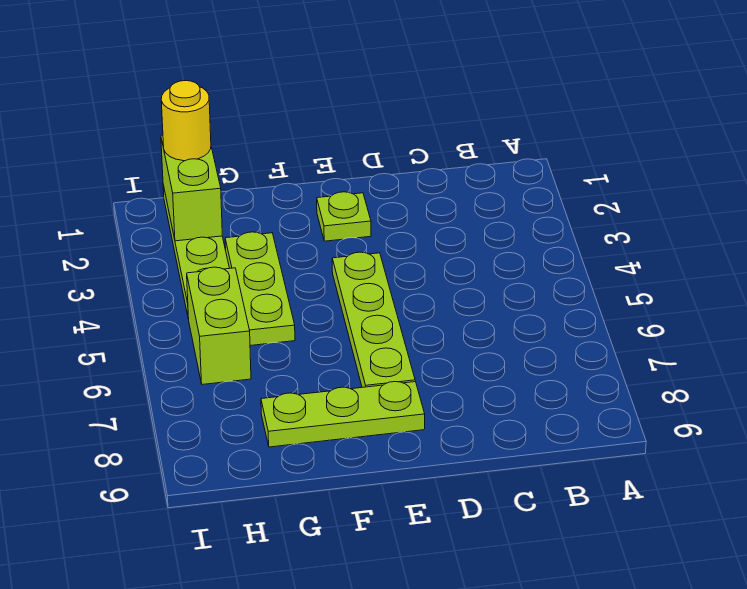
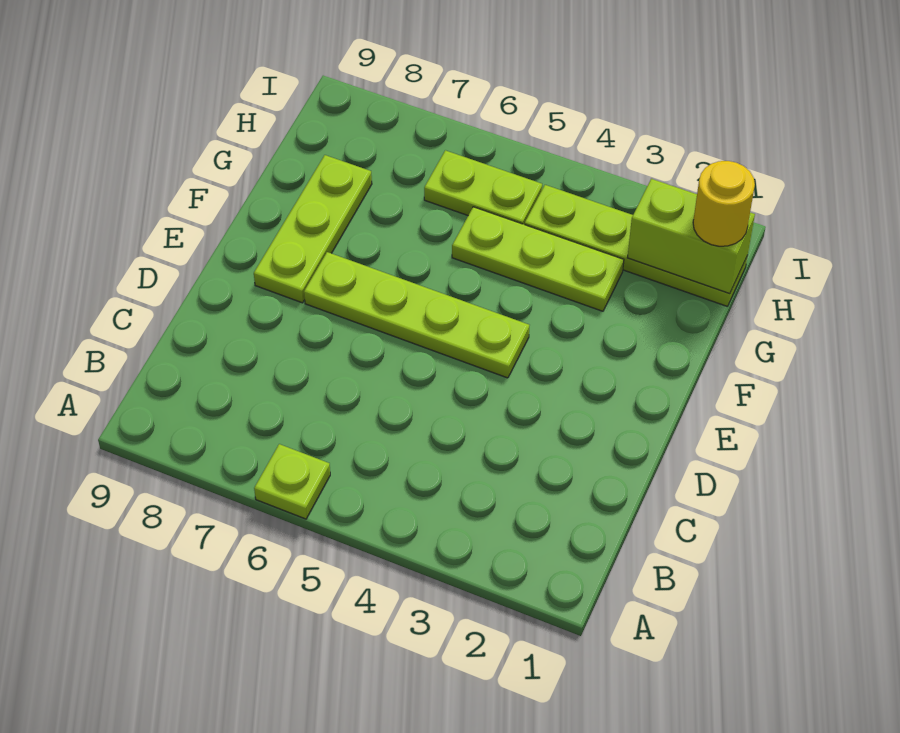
lime plate E2 level 1 -> lime plate A6 level 1
lime brick H5:H6 level 1 -> lime plate H5:H6 level 1

